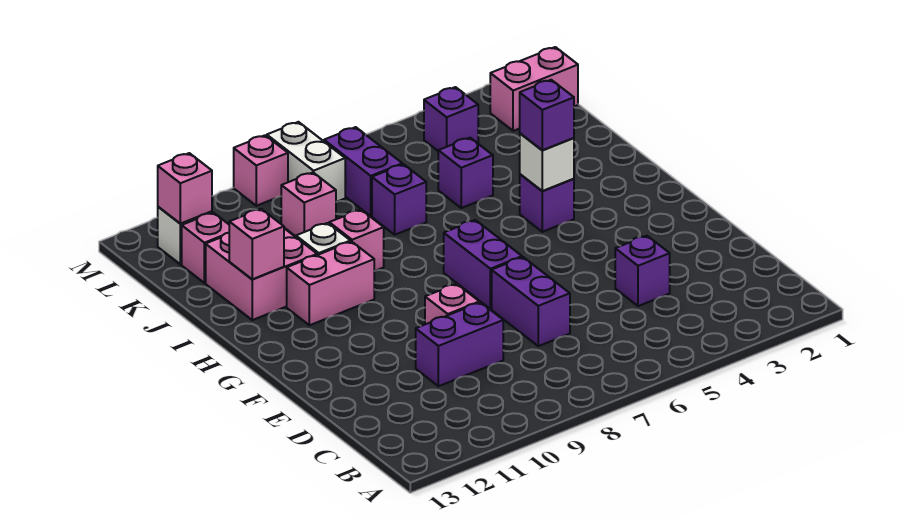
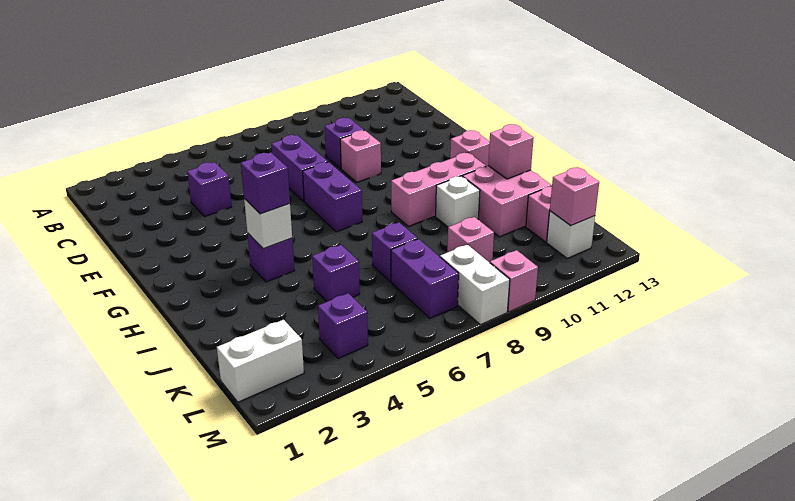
purple brick D9:D10 level 1 -> purple brick D9 level 1
pink brick H10:H11 level 1 -> pink brick H9:H11 level 1
pink brick I9 level 1 -> pink brick G12 level 1
pink brick L1:L2 level 1 -> white brick L1:L2 level 1

